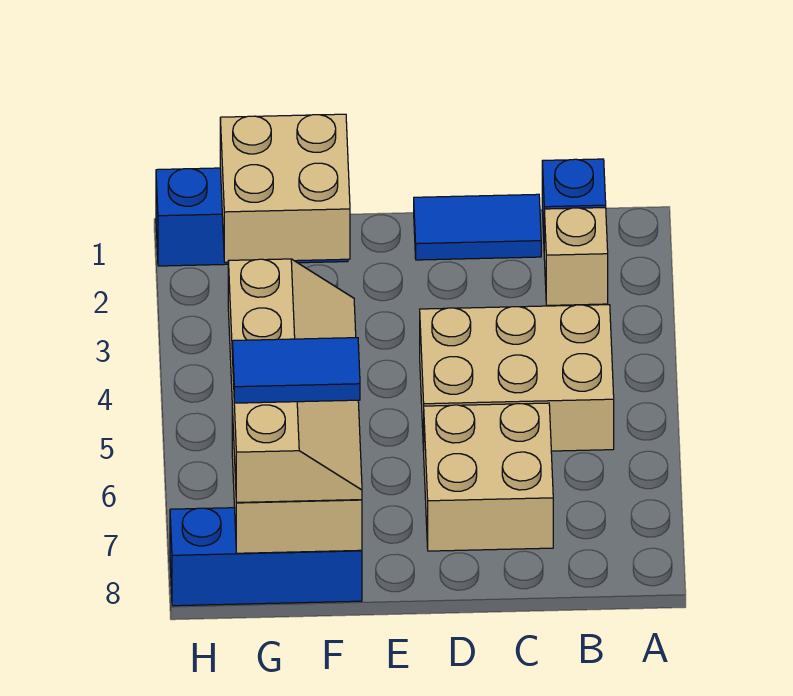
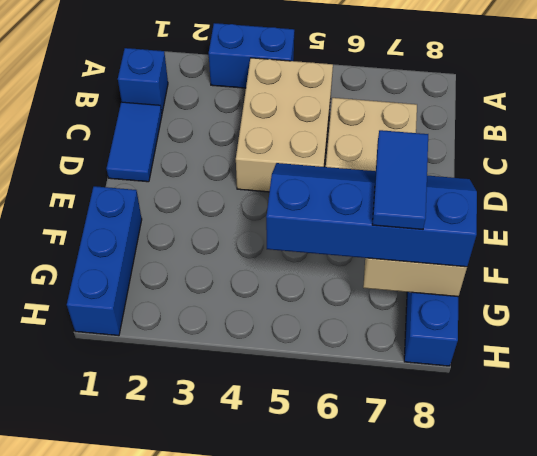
none -> blue brick A3:A4 level 1
tan brick B2 level 1 -> none
tan brick F1:G2 level 2 -> none
tan slope F5:G8 level 3 top G -> blue slope F5:G8 level 3 top G

